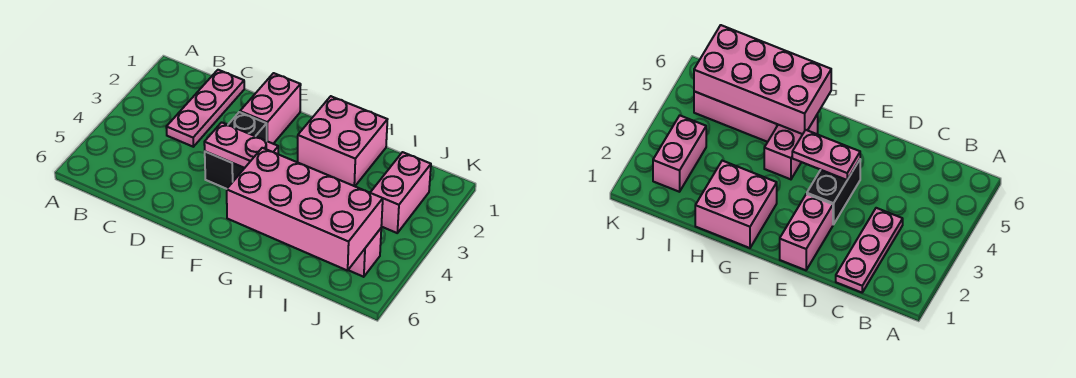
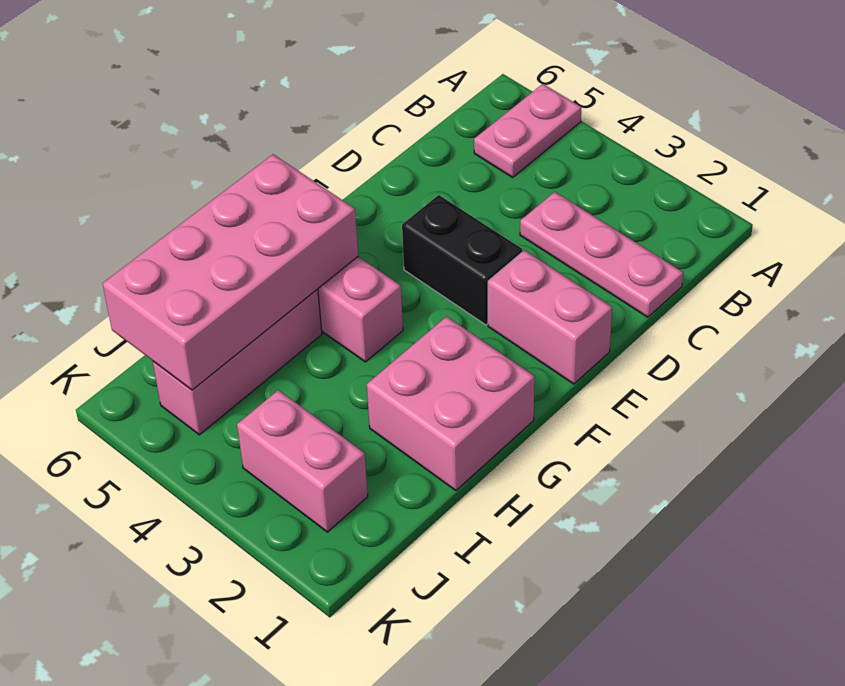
pink plate E4:F4 level 2 -> pink plate A5:B5 level 1

